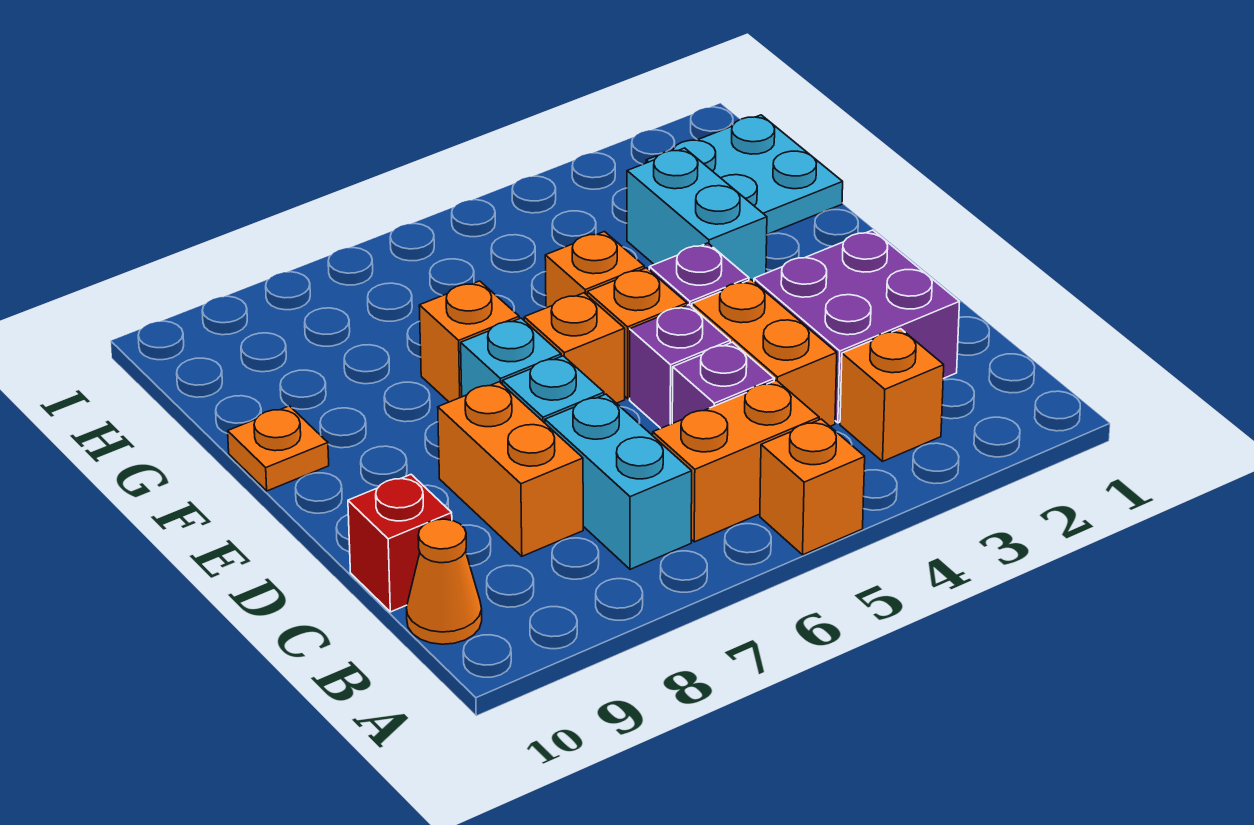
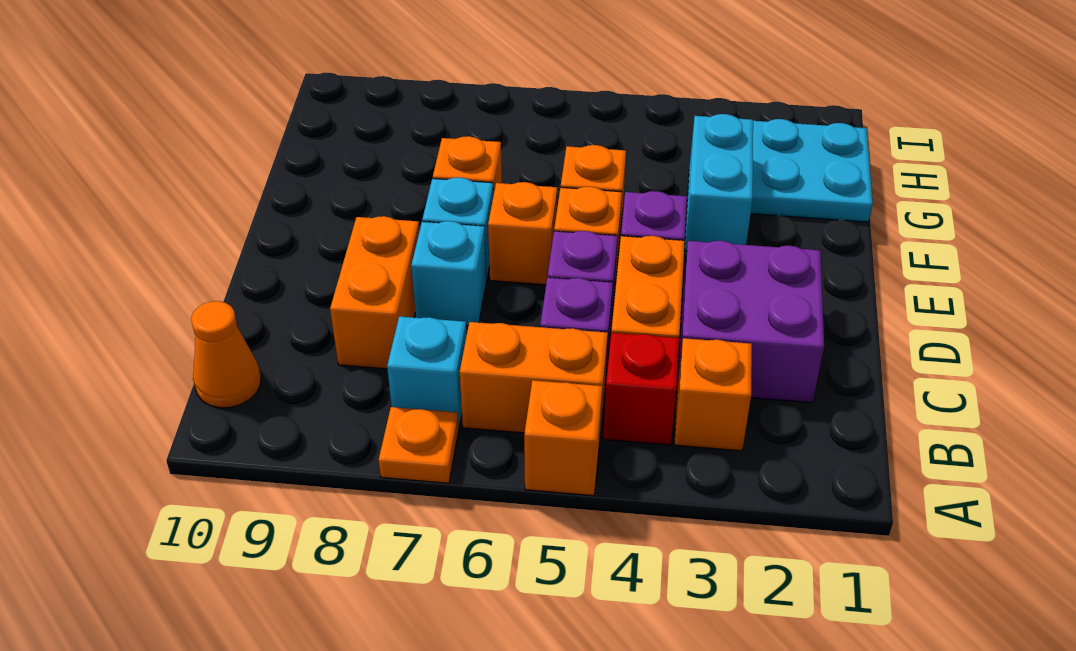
cyan brick B7:C7 level 1 -> cyan brick B7 level 1
red brick C10 level 1 -> red brick B4 level 1
orange plate F10 level 1 -> orange plate A7 level 1

